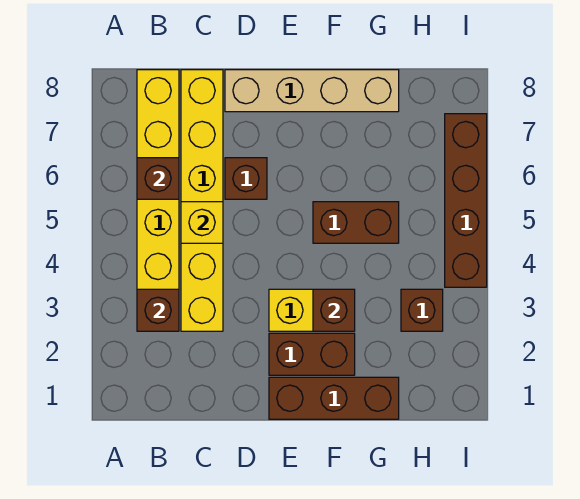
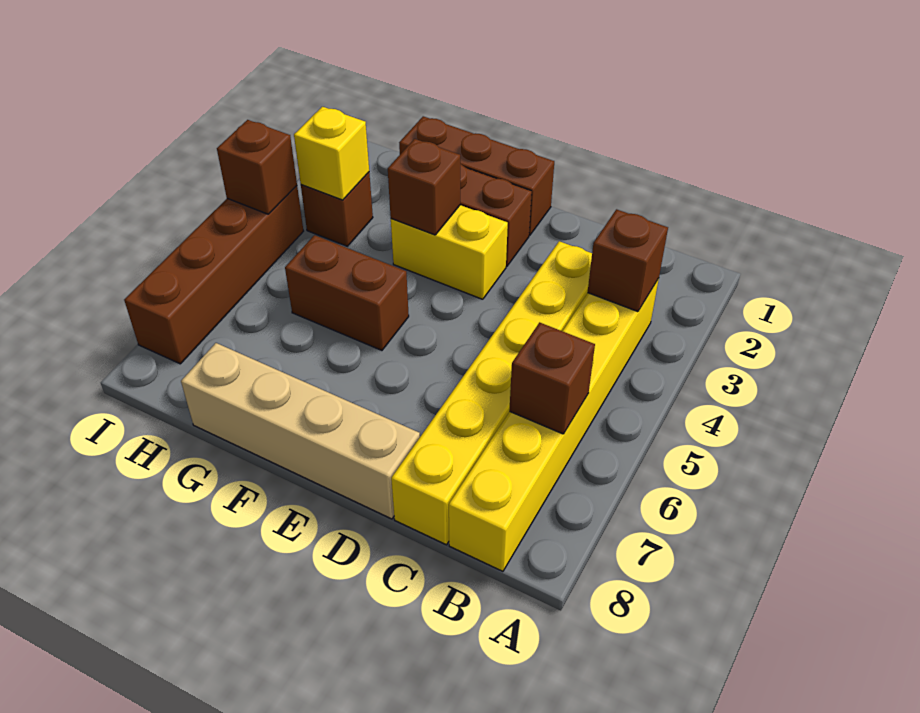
yellow brick C5 level 2 -> yellow brick H3 level 2
brown brick D6 level 1 -> brown brick I4 level 2

